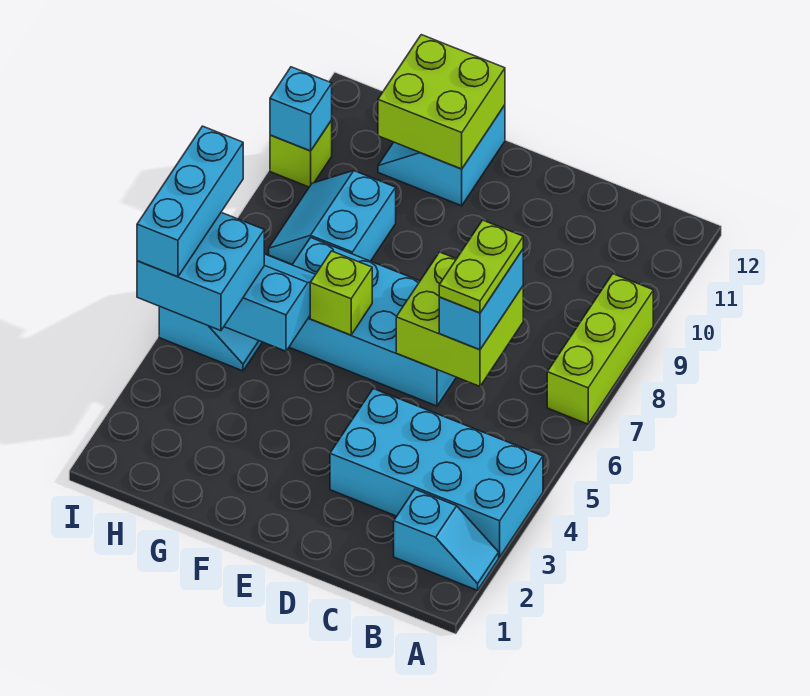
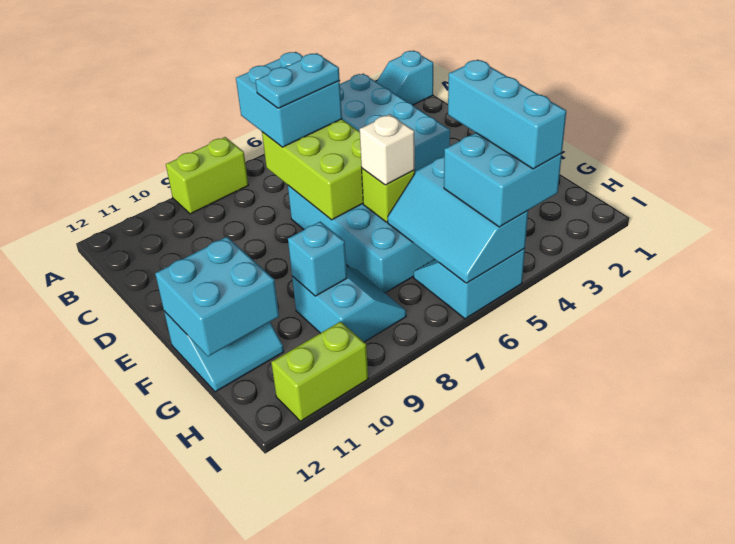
cyan slope A2:B2 level 1 top B -> cyan slope A1:A2 level 1 top 1
lime brick A7:A9 level 1 -> lime brick A8:A9 level 1
lime brick C6:D7 level 2 -> lime brick C6:E7 level 2
cyan brick C6:C7 level 3 -> cyan brick B6:C7 level 3
lime plate C6:C7 level 4 -> cyan plate C6:C7 level 4
none -> white brick F6 level 3
lime brick F11:G12 level 2 -> cyan brick F11:G12 level 2
cyan slope G8:H9 level 1 top G -> cyan slope G8:H9 level 1 top 9
cyan brick I4:I6 level 4 -> cyan brick G4:I4 level 4
lime brick I10 level 1 -> lime brick I10:I11 level 1
cyan brick I10 level 2 -> cyan brick G9 level 2

